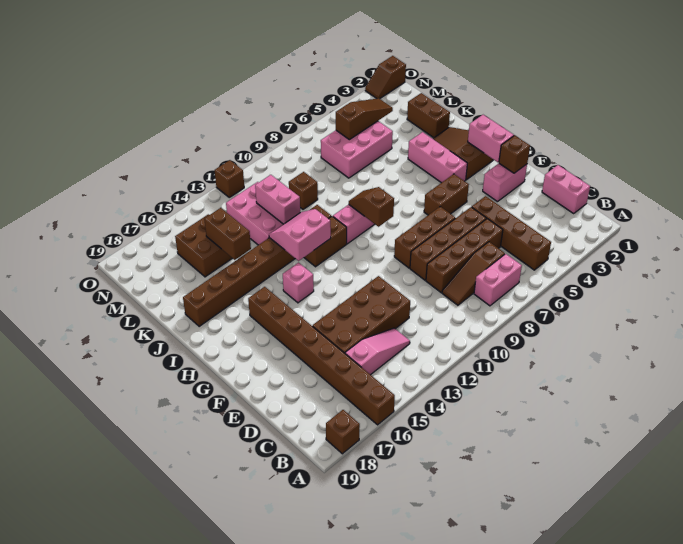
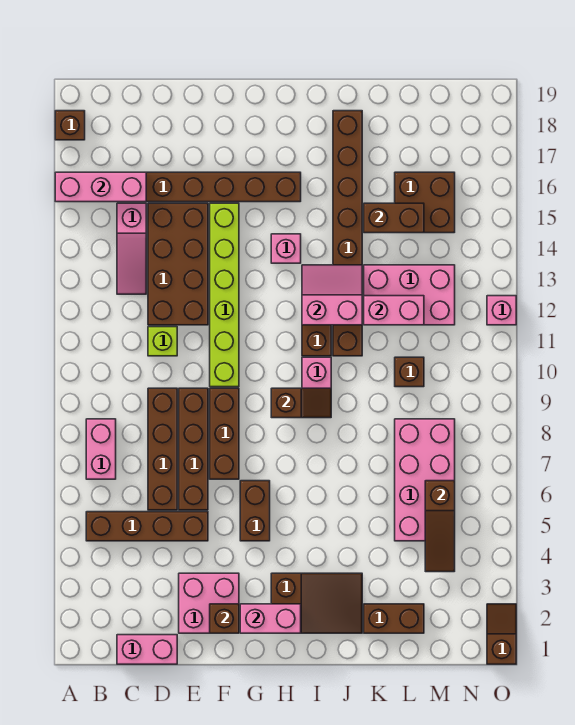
brown slope C7:C9 level 1 top 7 -> none
none -> lime brick D11 level 1
pink brick F2:F3 level 1 -> pink brick E2:F3 level 1
none -> lime brick F10:F15 level 1
pink brick H4:J4 level 1 -> pink brick A16:C16 level 2
pink slope I12:J13 level 2 top I -> pink slope I12:J13 level 2 top 12
pink brick L5:M7 level 1 -> pink brick L5:M8 level 1
brown brick O12 level 1 -> pink brick O12 level 1

